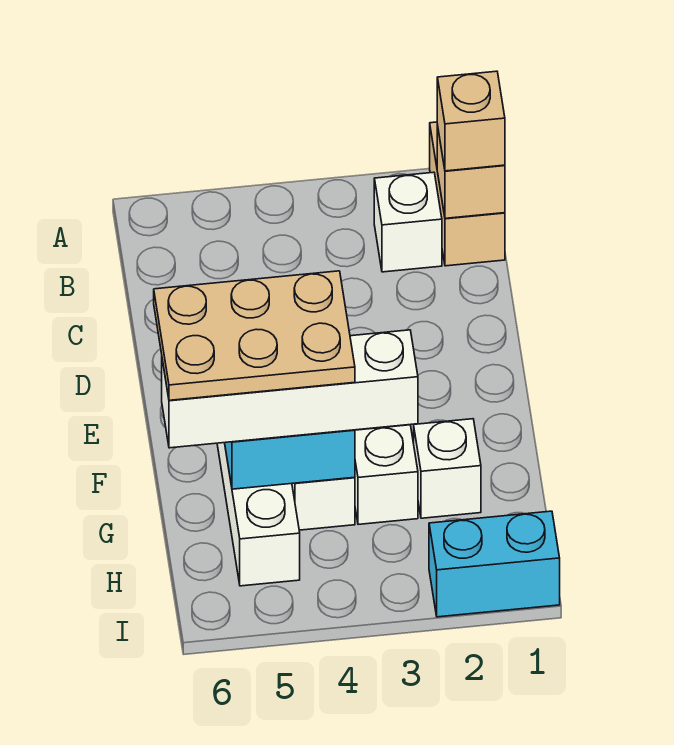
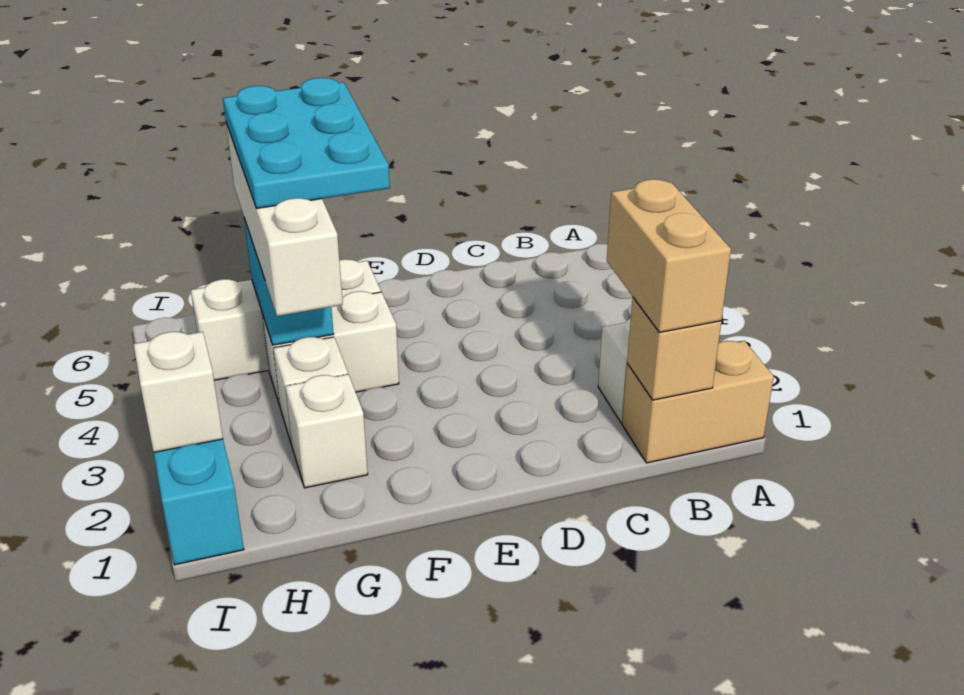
tan brick B1 level 3 -> tan brick B1:B2 level 3
tan plate F4:G6 level 4 -> cyan plate F4:G6 level 4
none -> white brick I2 level 2

